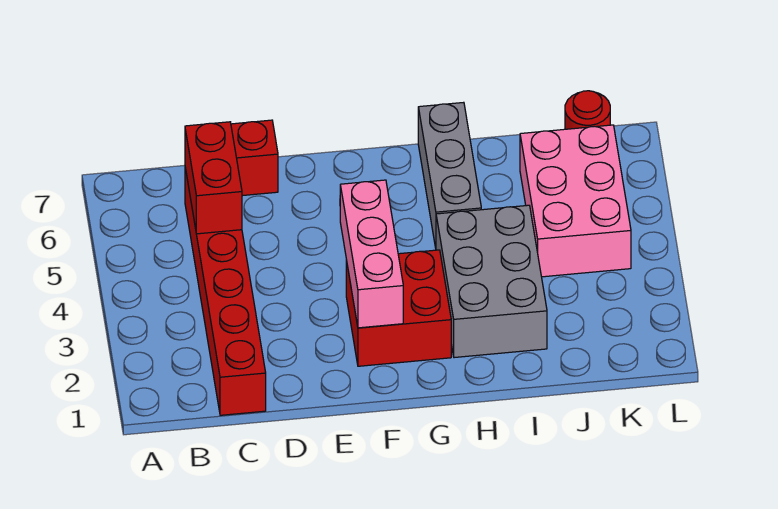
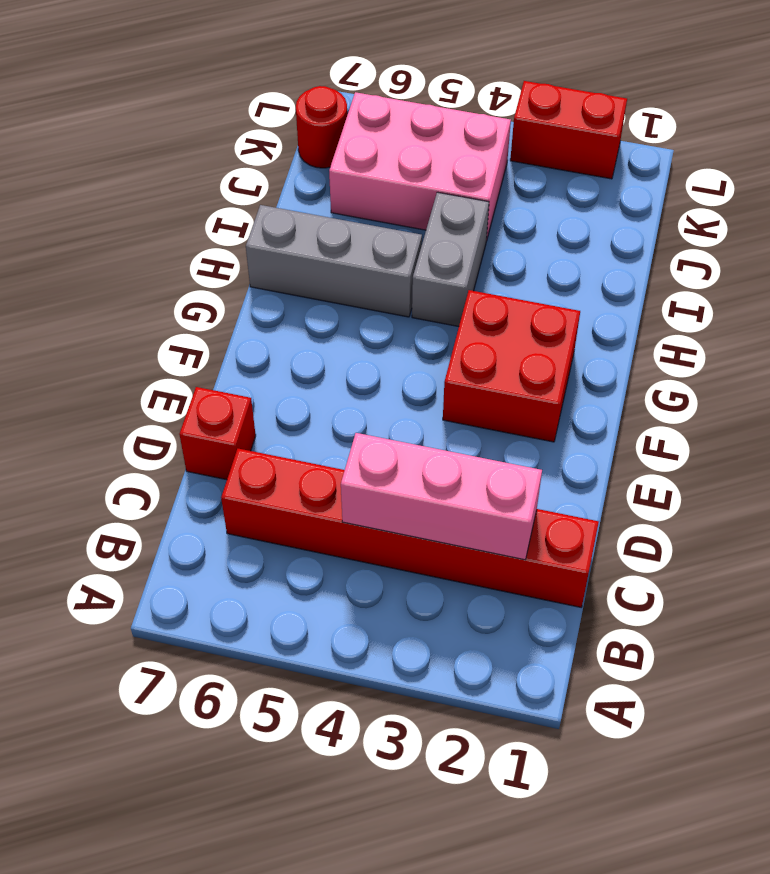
red brick C5:C6 level 2 -> red brick L2:L3 level 1
pink brick F2:F4 level 2 -> pink brick C2:C4 level 2
grey brick H2:I4 level 1 -> grey brick H4:I4 level 1

